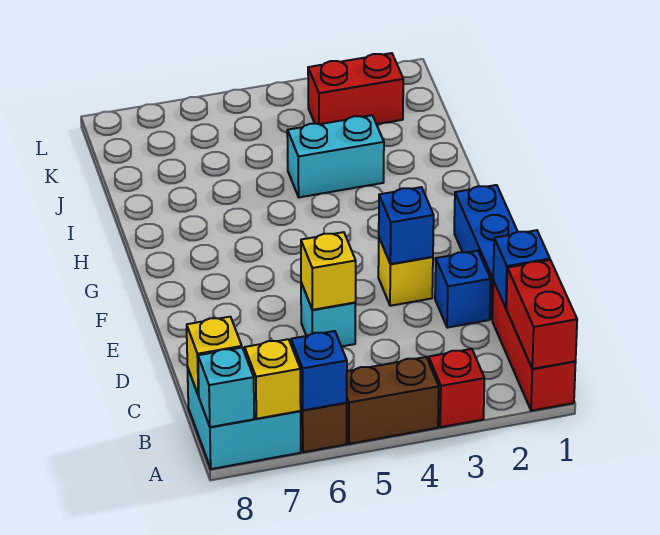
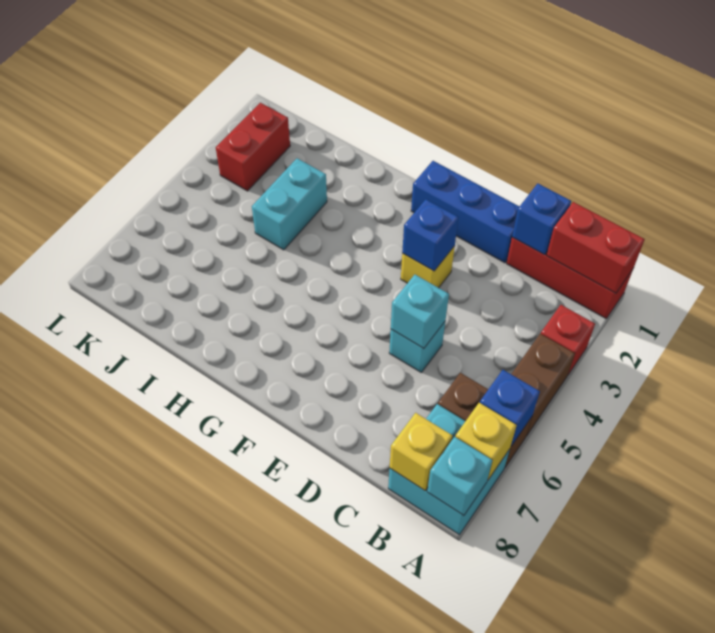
blue brick D2 level 1 -> none
yellow brick D5 level 2 -> cyan brick D5 level 2

